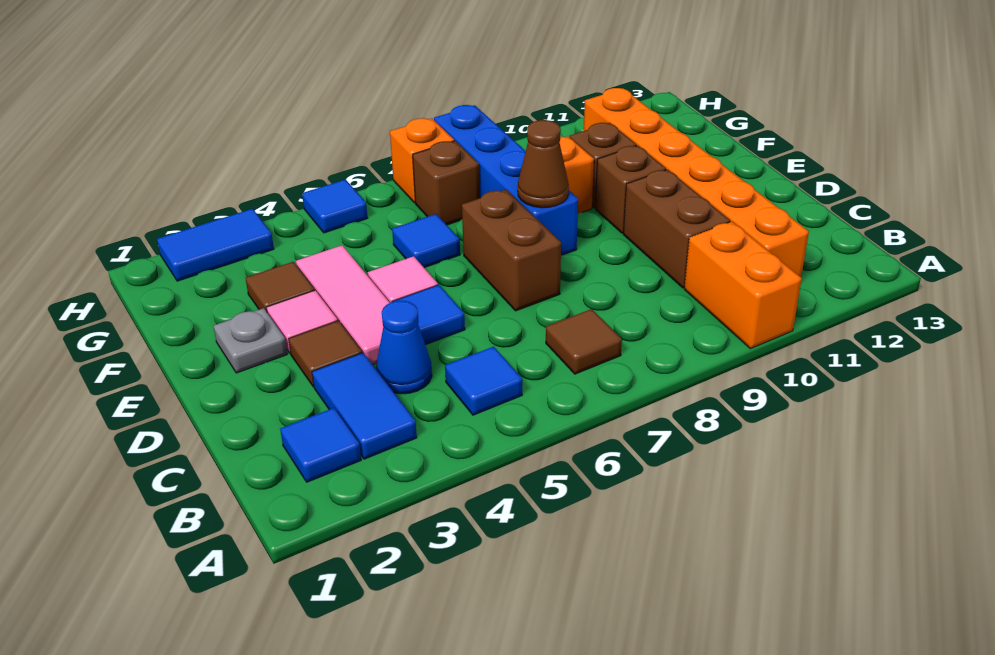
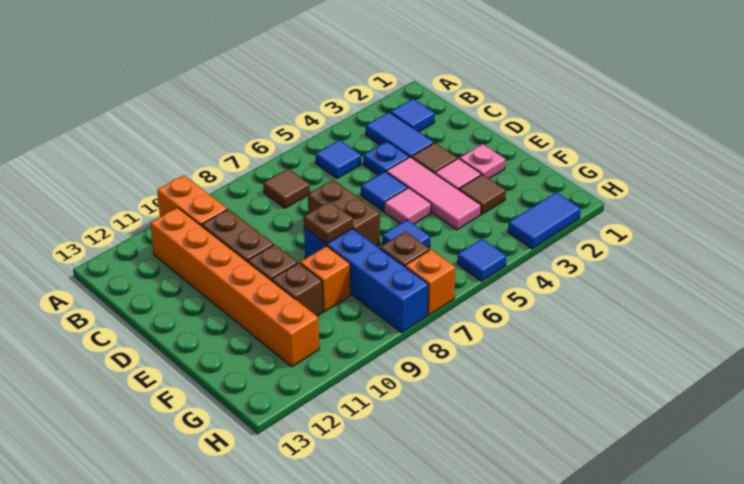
blue cone C4 level 1 -> blue plate C4 level 1
grey plate E2 level 1 -> pink plate E2 level 1
brown cone E8 level 2 -> brown plate E8 level 2

